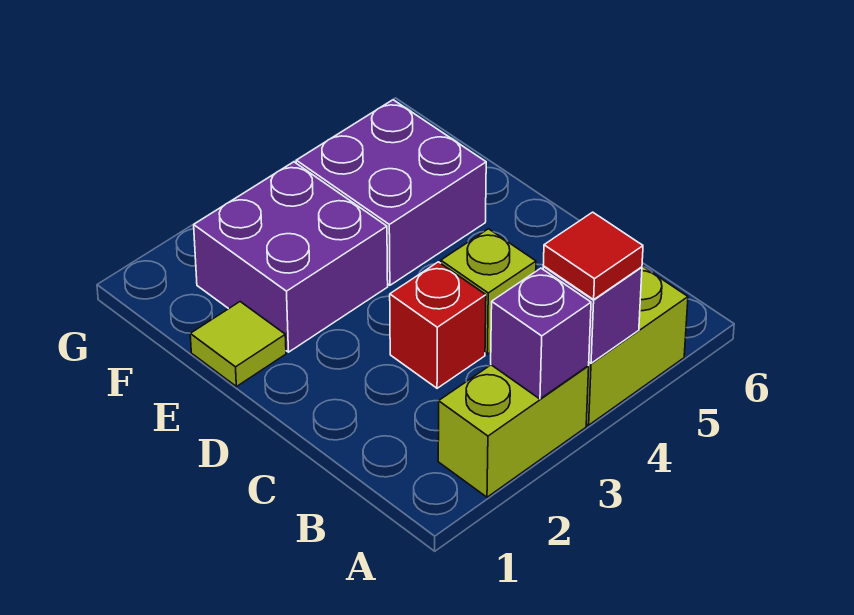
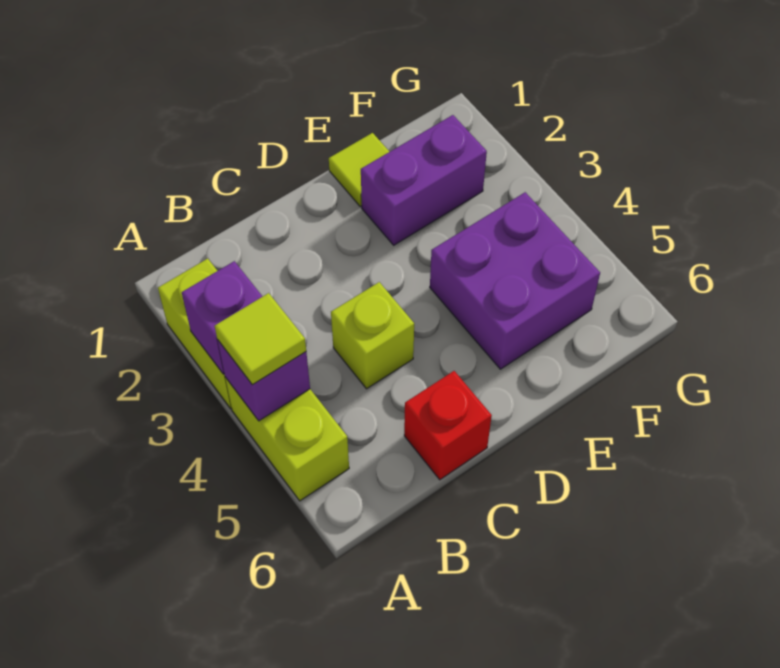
red tile A4 level 3 -> lime tile A4 level 3
red brick C3 level 1 -> red brick C6 level 1
purple brick E2:F3 level 1 -> purple brick E2:F2 level 1

